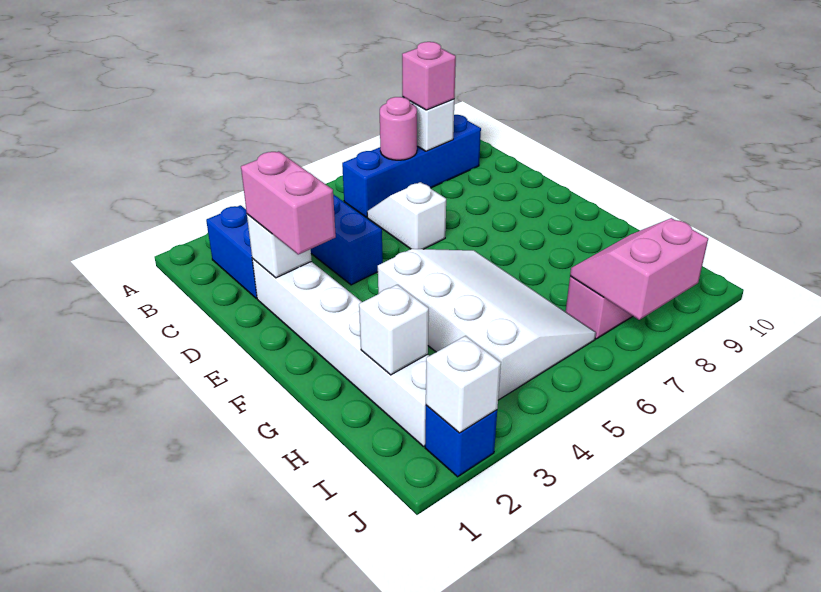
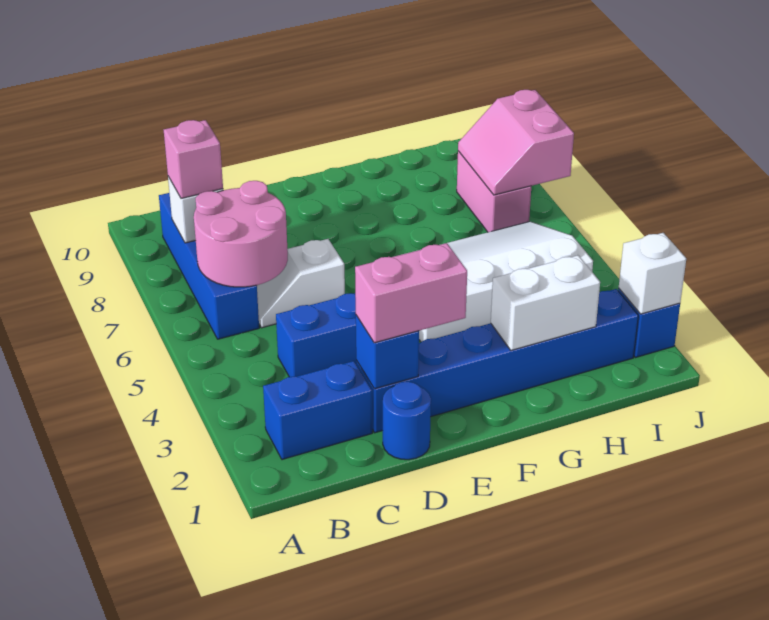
pink round brick B7 level 2 -> pink round brick B6:C7 level 2
none -> blue round brick D1 level 1
white brick D2:I2 level 1 -> blue brick D2:I2 level 1
white brick D2 level 2 -> blue brick D2 level 2
white brick H2 level 2 -> white brick G2:H2 level 2

